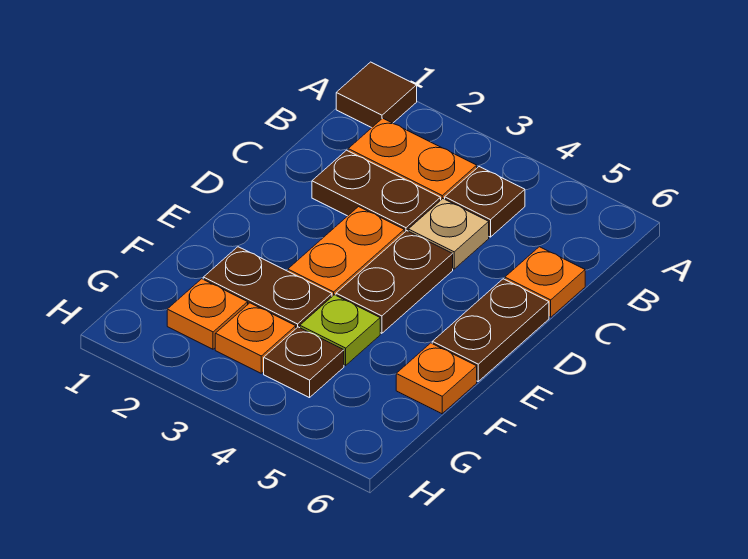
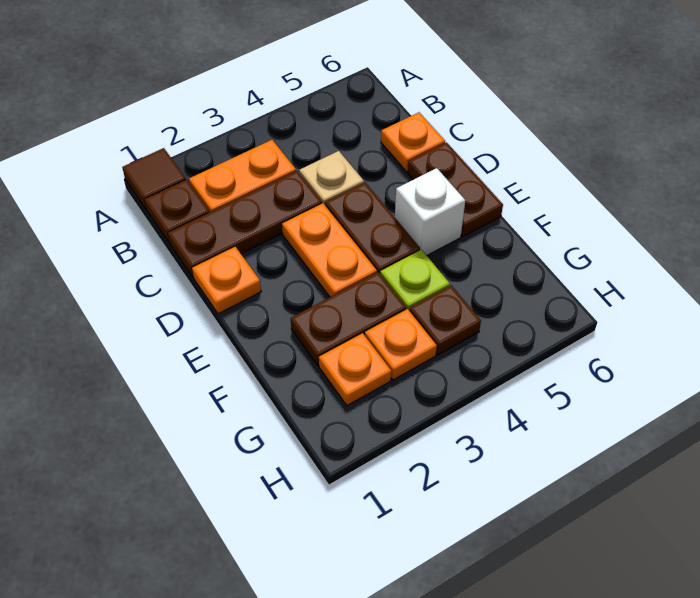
brown plate B4 level 1 -> brown plate B1 level 1
brown plate C2:C3 level 1 -> brown plate C1:C3 level 1
none -> white brick E5 level 1
orange plate F6 level 1 -> orange plate D1 level 1

